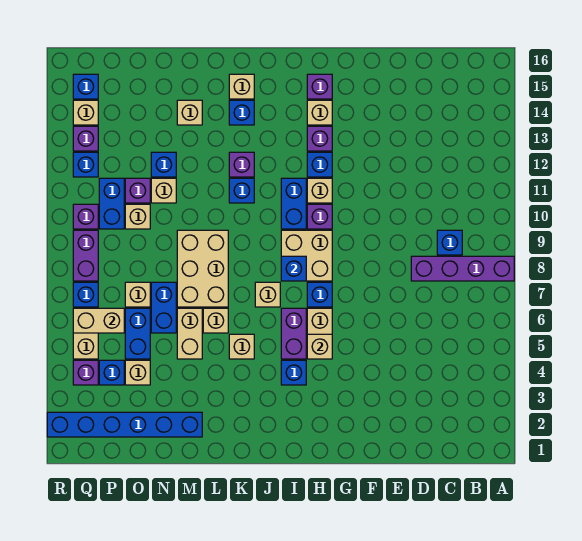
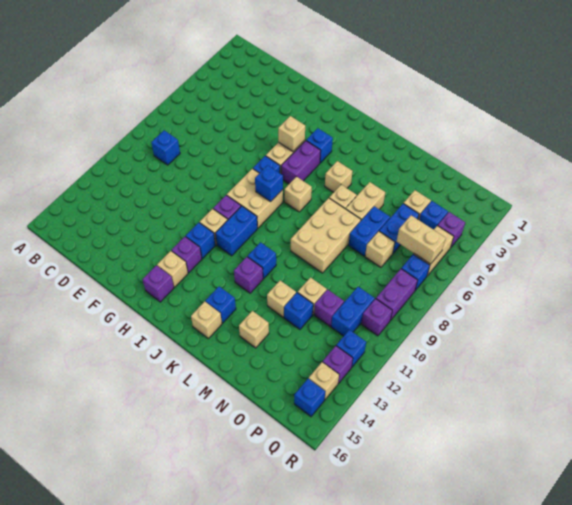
purple brick A8:D8 level 1 -> none
blue brick M2:R2 level 1 -> none
tan brick O10 level 1 -> tan brick M12 level 1

